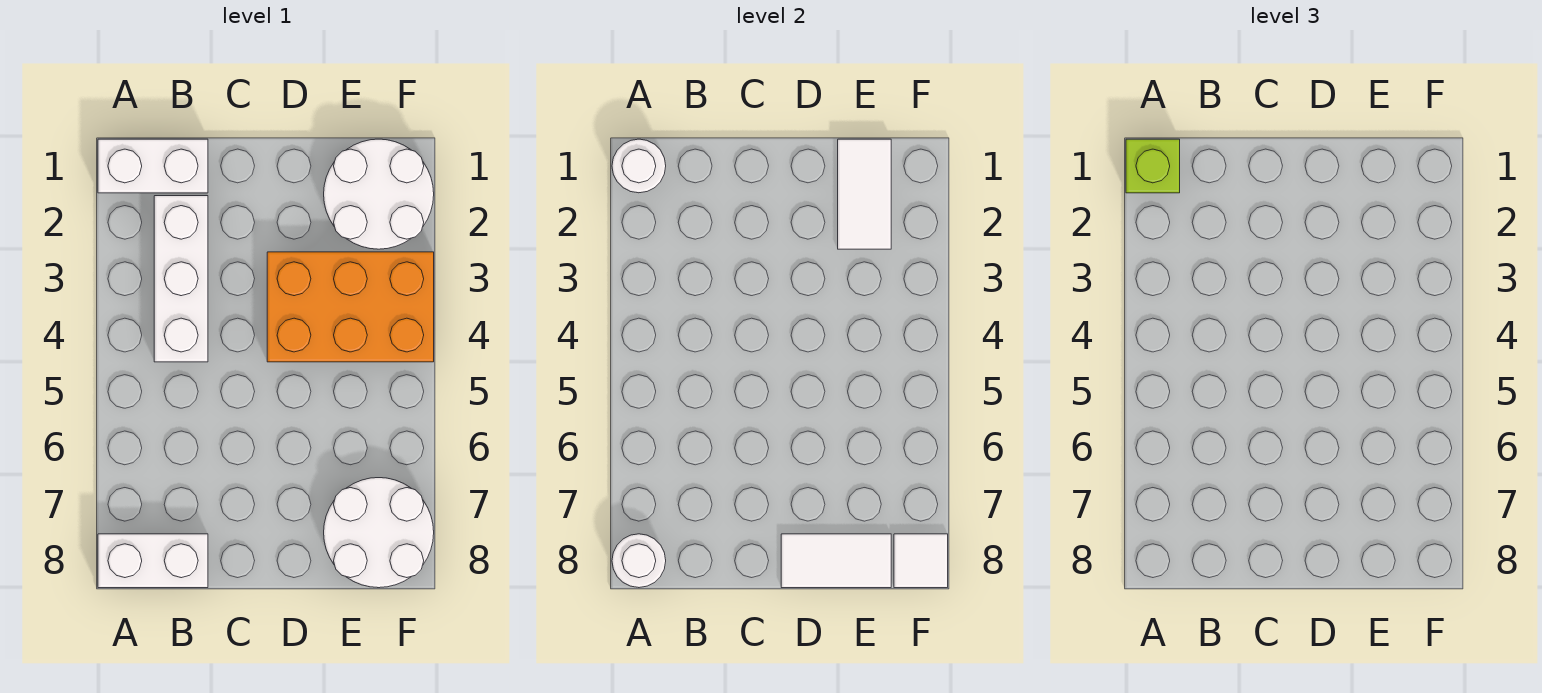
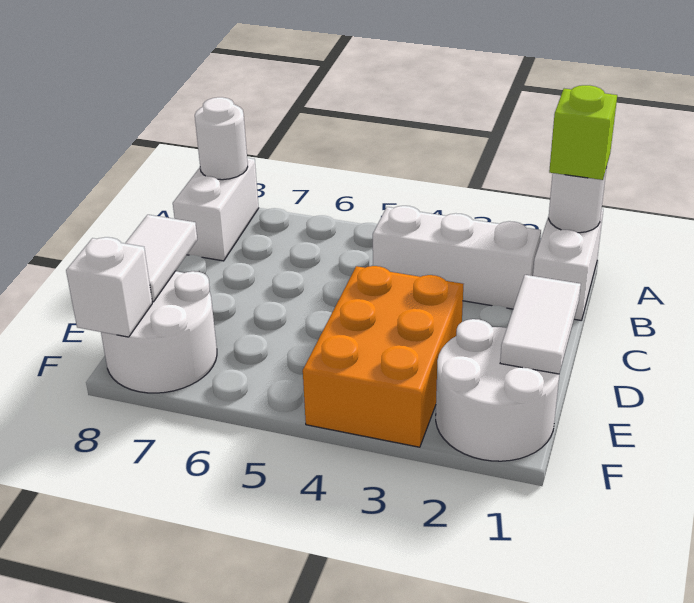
white tile E1:E2 level 2 -> white tile D1:E1 level 2
white tile F8 level 2 -> white brick F8 level 2

